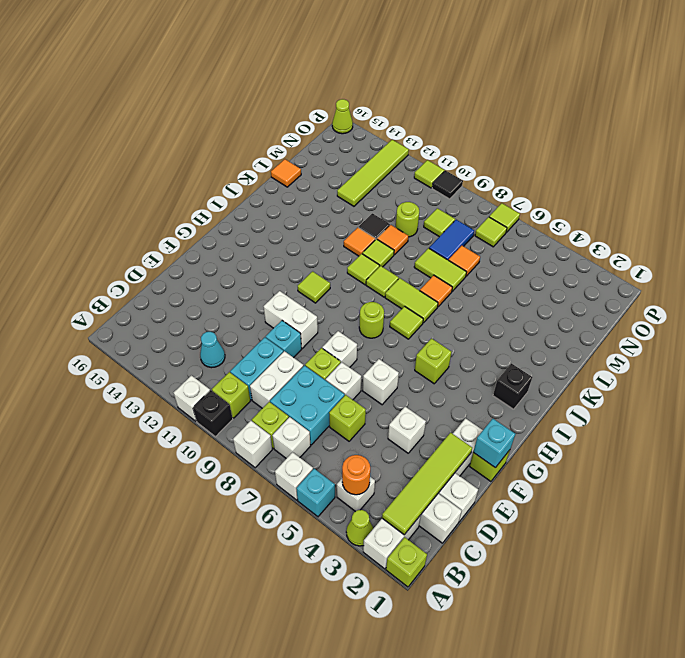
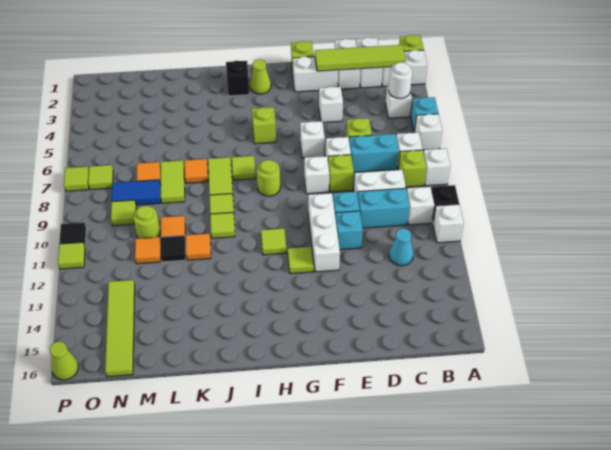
lime cone A3 level 1 -> lime cone H2 level 1
orange round brick B4 level 2 -> white round brick B4 level 2
lime brick B10 level 1 -> white brick B10 level 1
cyan brick C7:D8 level 1 -> cyan brick C7:D7 level 1
cyan brick F1 level 2 -> cyan brick E11 level 1
white brick F10:F11 level 1 -> white brick F10:F12 level 1
lime tile K10 level 1 -> lime tile G12 level 1
orange tile L16 level 1 -> orange tile M11 level 1
lime tile M13:P13 level 1 -> lime tile N13:N16 level 1

